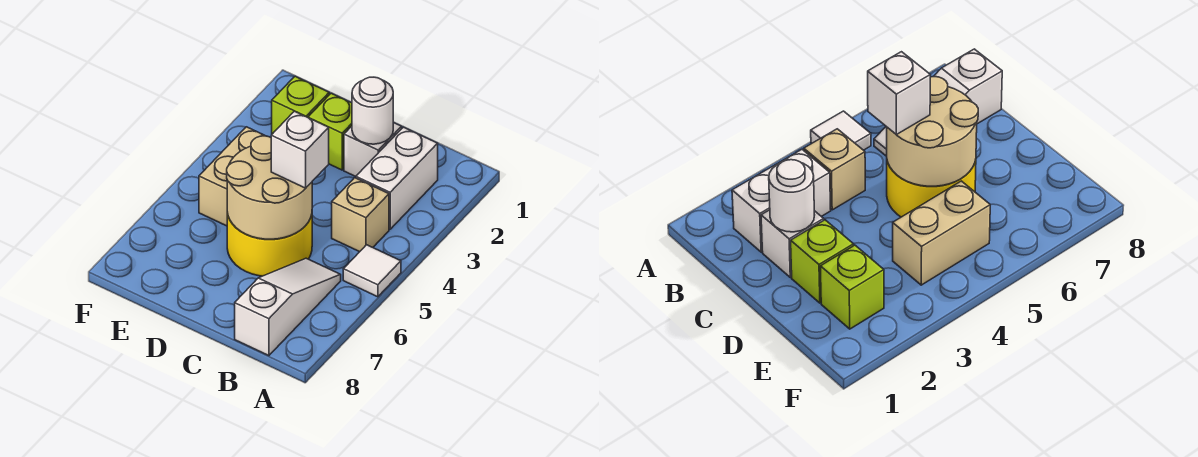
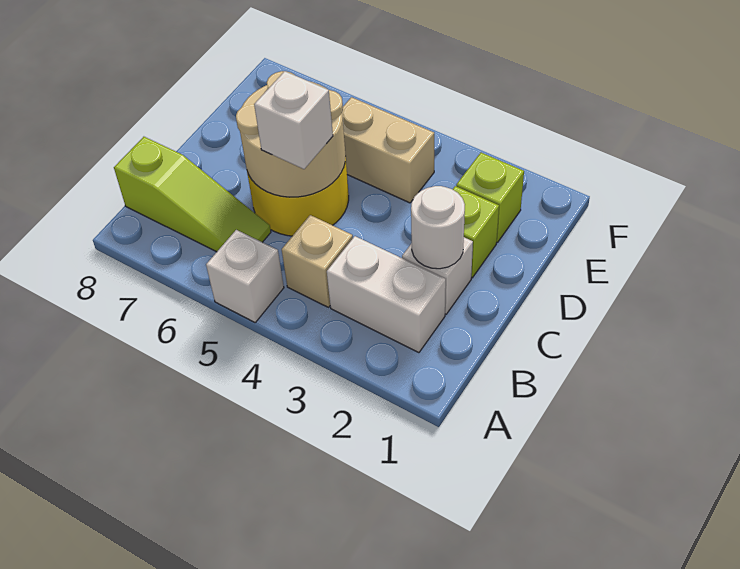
white tile A5 level 1 -> white brick A5 level 1
white slope B6:B8 level 1 top 8 -> lime slope B6:B8 level 1 top 8

